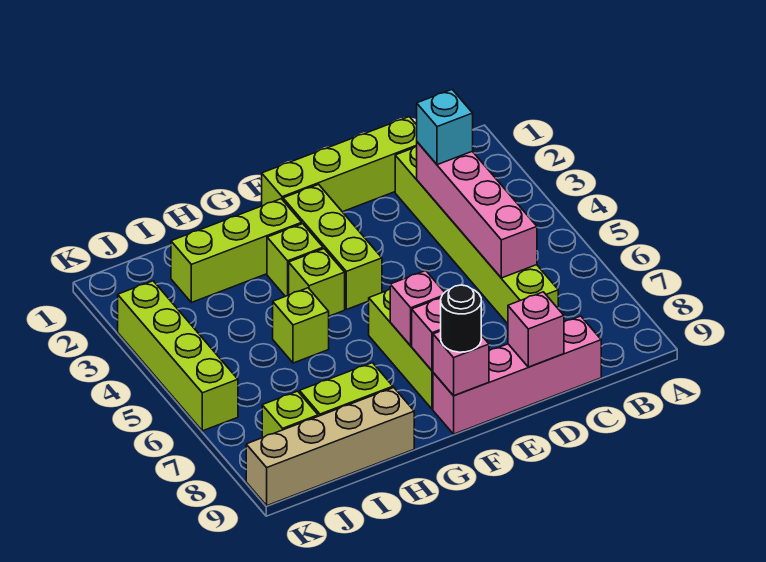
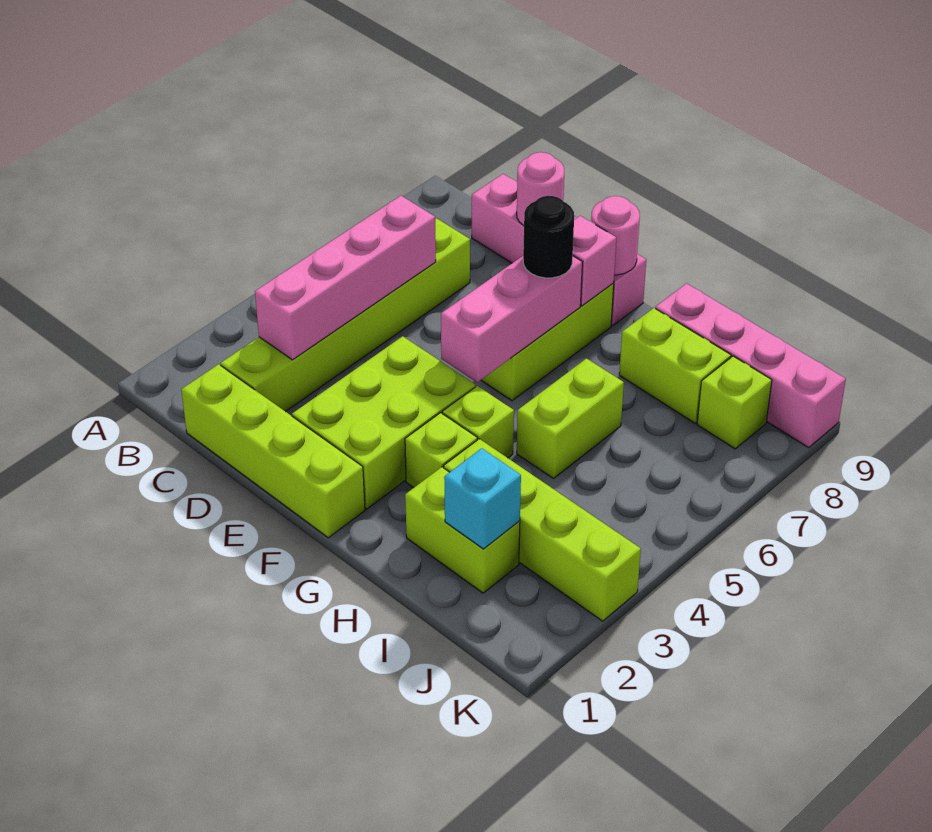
cyan brick C3 level 3 -> cyan brick I2 level 2
pink brick D9 level 2 -> pink round brick D9 level 2
lime brick F2:F4 level 1 -> lime brick E2:F4 level 1
pink brick F7 level 2 -> pink brick F5:F7 level 2
pink brick F9 level 2 -> pink round brick F9 level 2
black round brick F9 level 3 -> black round brick F7 level 3
lime brick G2:I2 level 1 -> lime brick H2:I2 level 1
lime brick H5 level 1 -> lime brick H5:H6 level 1
tan brick H9:K9 level 1 -> pink brick H9:K9 level 1
lime brick K3:K6 level 1 -> lime brick H3:K3 level 1

